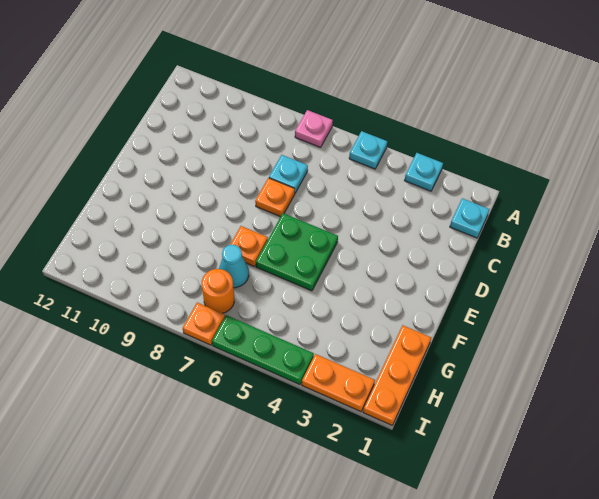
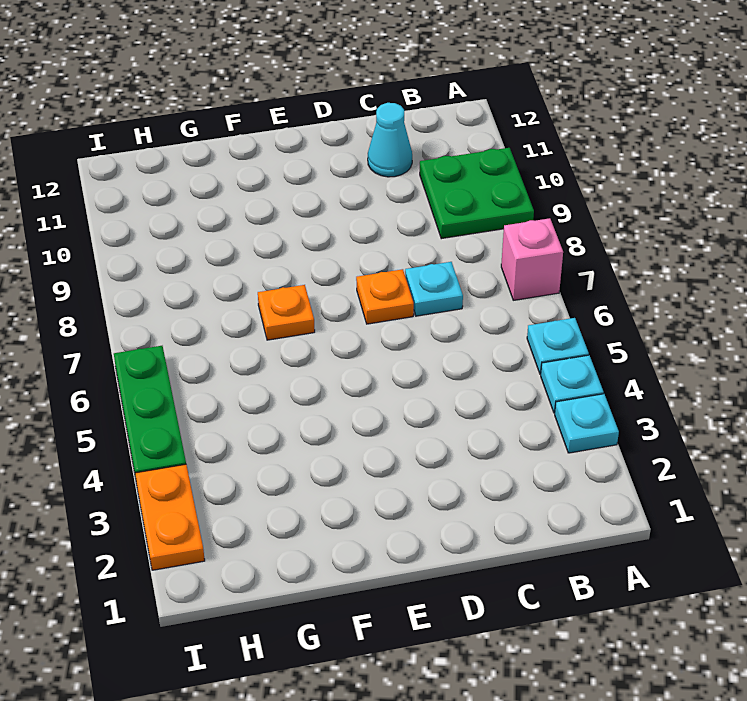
pink plate A7 level 1 -> pink brick A7 level 1
cyan plate B1 level 1 -> cyan plate A4 level 1
green plate E5:F6 level 1 -> green plate A9:B10 level 1
orange plate G1:I1 level 1 -> none
cyan cone G7 level 1 -> cyan cone C11 level 1
orange round brick H7 level 1 -> none
orange plate I7 level 1 -> none

